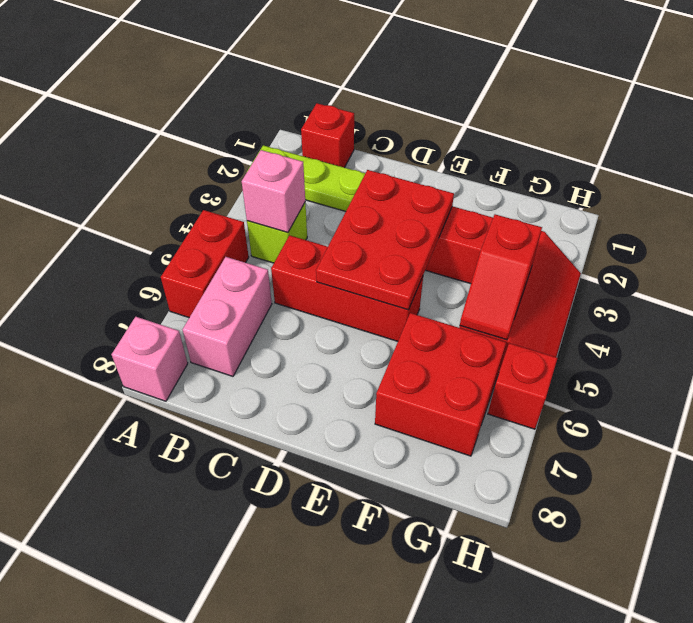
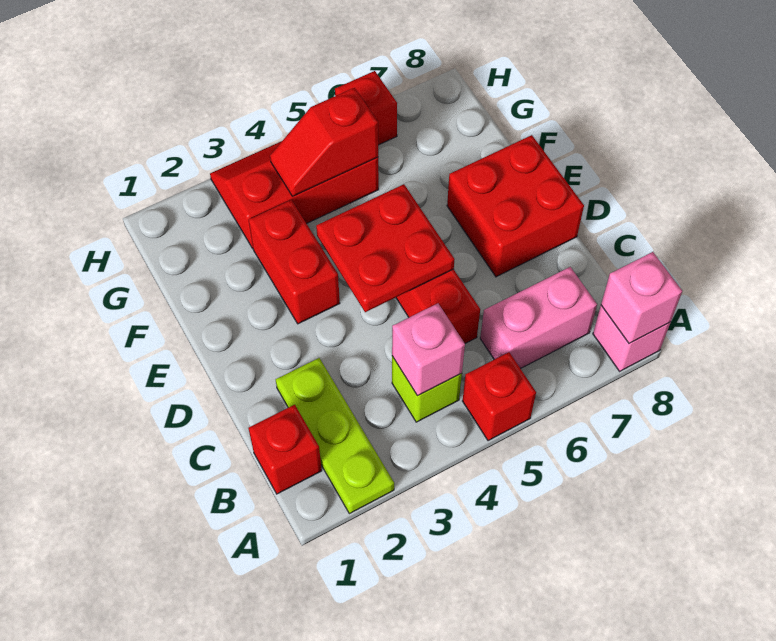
red brick A5:A6 level 1 -> red brick A5 level 1
none -> pink brick A8 level 2
red plate D3:E5 level 2 -> red plate D4:E5 level 2
red brick F6:G7 level 1 -> red brick D7:E8 level 1
red slope G4:G5 level 2 top 4 -> red slope G4:G5 level 2 top 5

